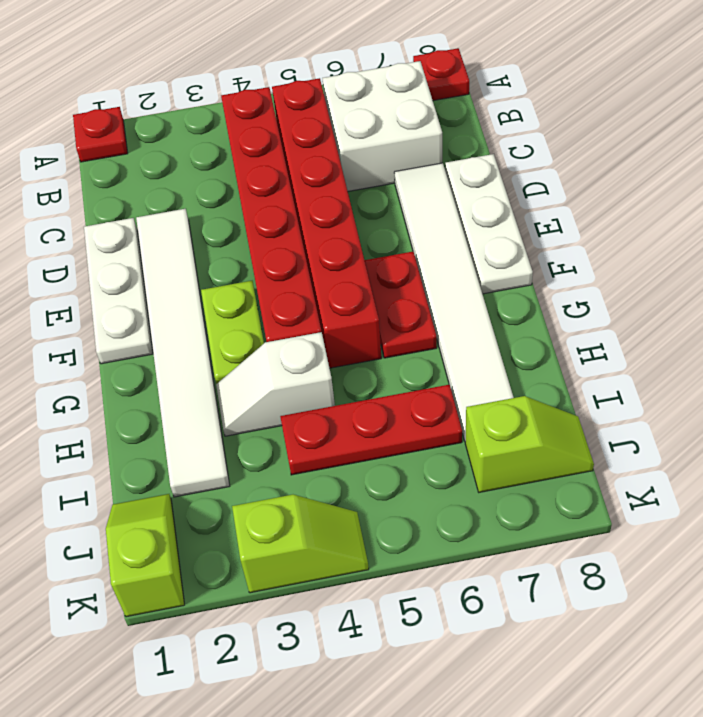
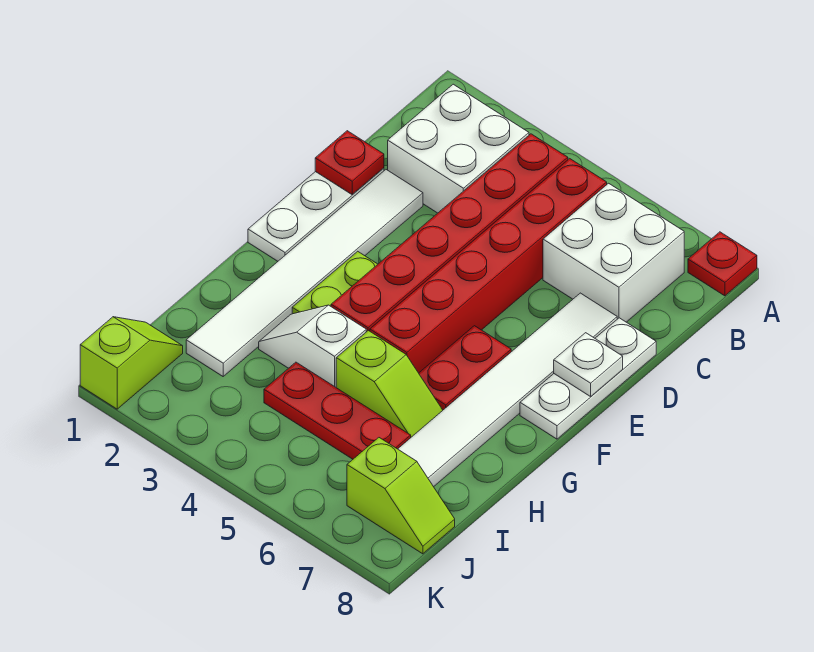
red plate A1 level 1 -> red plate D1 level 2
none -> white brick B2:C3 level 1
none -> white plate E8 level 2
lime slope K3:K4 level 1 top 3 -> lime slope H5:H6 level 1 top 5

